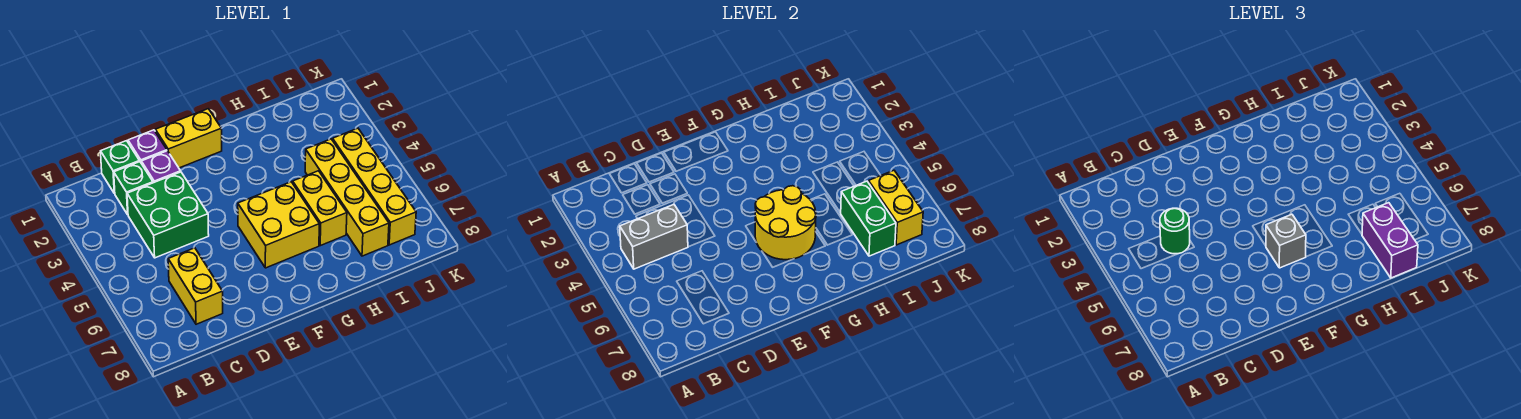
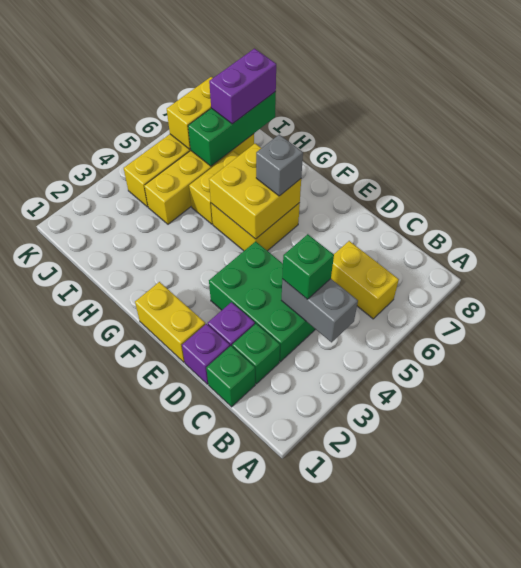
green brick C3:D4 level 1 -> green brick C3:E4 level 1
green round brick C4 level 3 -> green brick C4 level 3
yellow brick C6:C7 level 1 -> yellow brick B6:C6 level 1
yellow round brick F5:G6 level 2 -> yellow brick F5:G6 level 2
green brick I6:I7 level 2 -> green brick I6:I8 level 2

